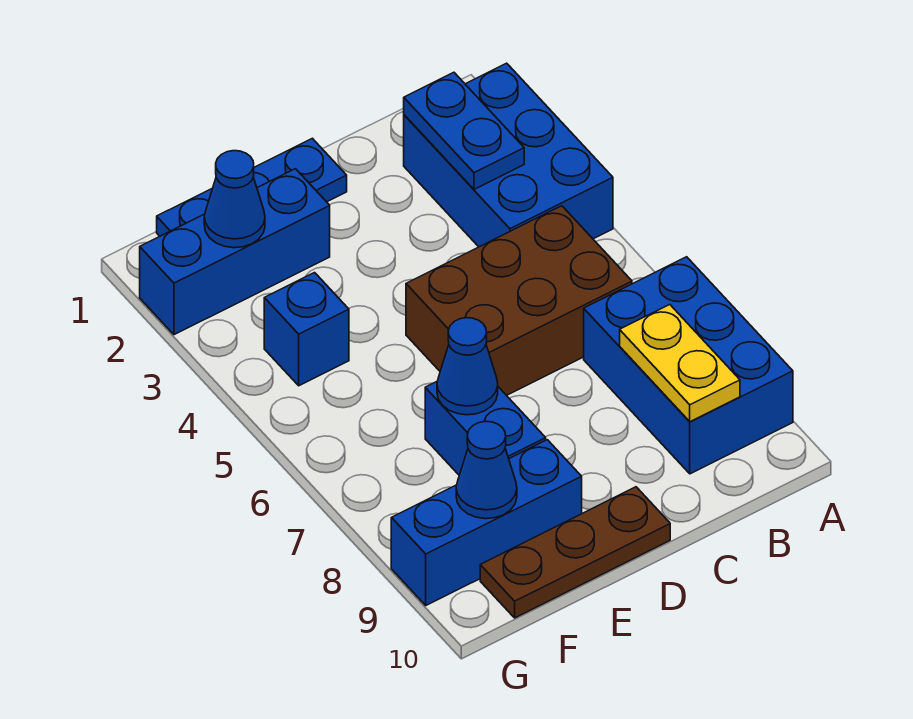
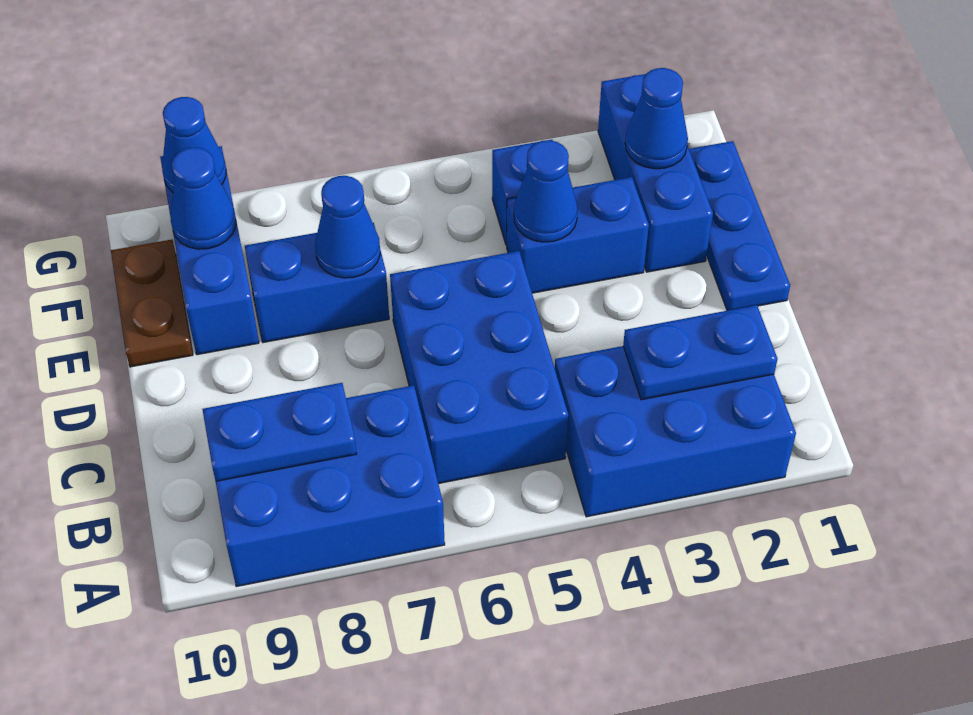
brown brick B5:D6 level 1 -> blue brick B5:D6 level 1
yellow plate B8:B9 level 2 -> blue plate B8:B9 level 2
brown plate D10:F10 level 1 -> brown plate E10:F10 level 1
none -> blue brick E3:E4 level 1
none -> blue cone E4 level 2
none -> blue cone G9 level 2

